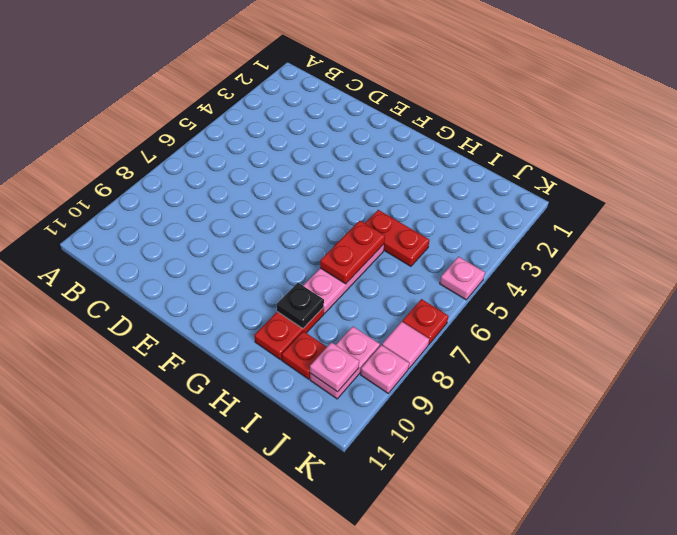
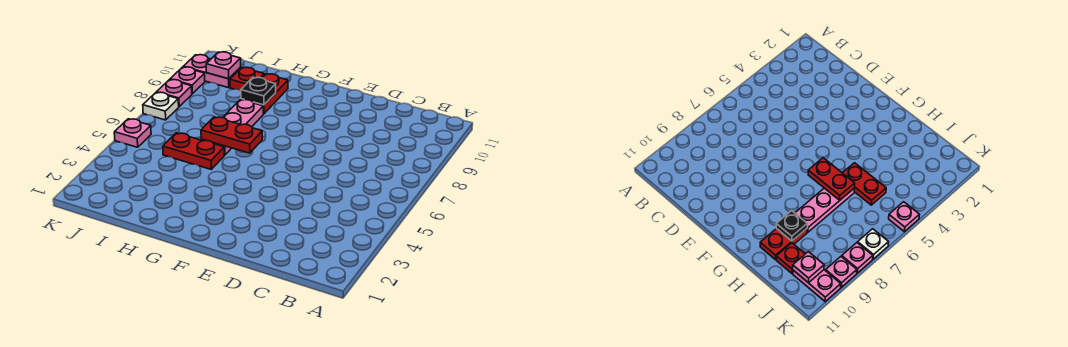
red plate H6:H7 level 2 -> red plate G6:H6 level 2
pink plate J9:J10 level 1 -> pink plate J10:K10 level 1
red plate K7 level 1 -> white plate K7 level 1
pink tile K8 level 1 -> pink plate K8 level 1

